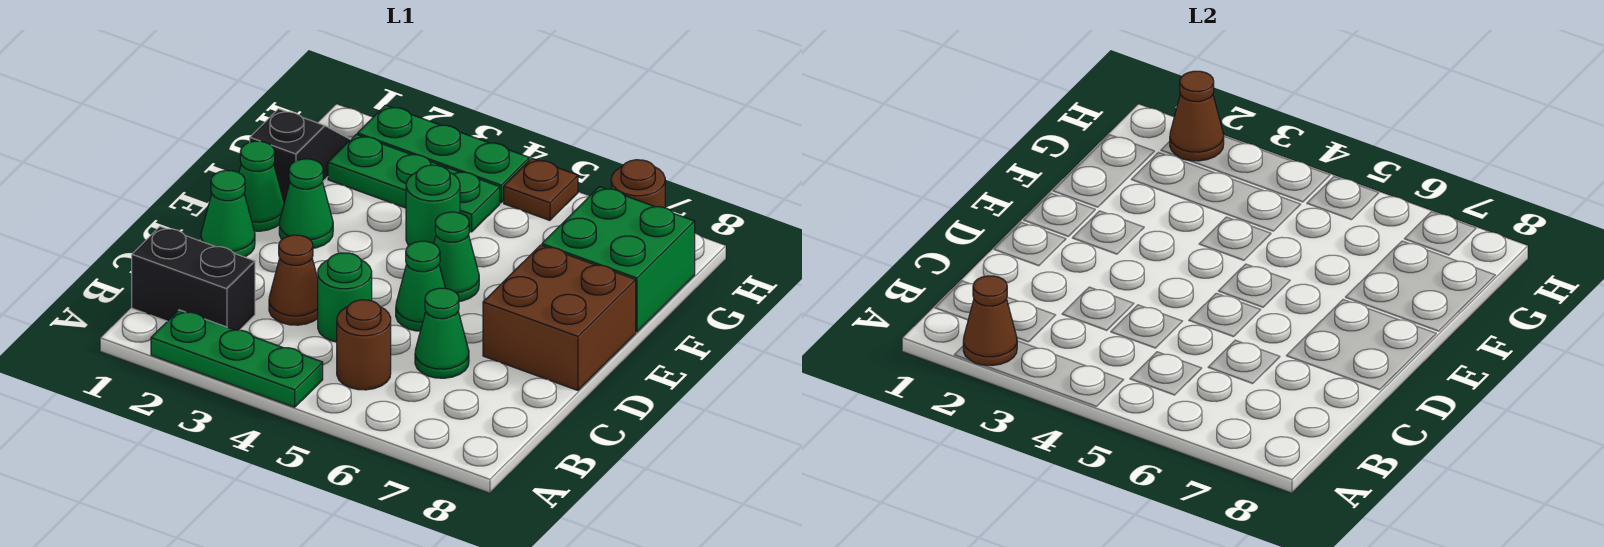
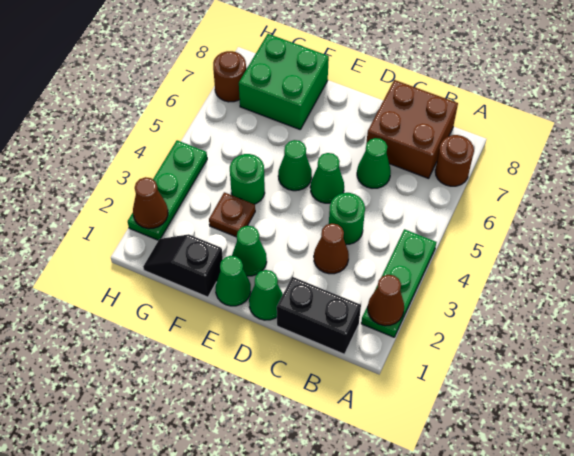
black brick B1:B2 level 1 -> black brick B1:C1 level 1
brown round brick B5 level 1 -> brown round brick A7 level 1
brown brick D7:E8 level 1 -> brown brick B7:C8 level 1
green plate G2:G4 level 1 -> none
brown plate H5 level 1 -> brown plate F3 level 1

